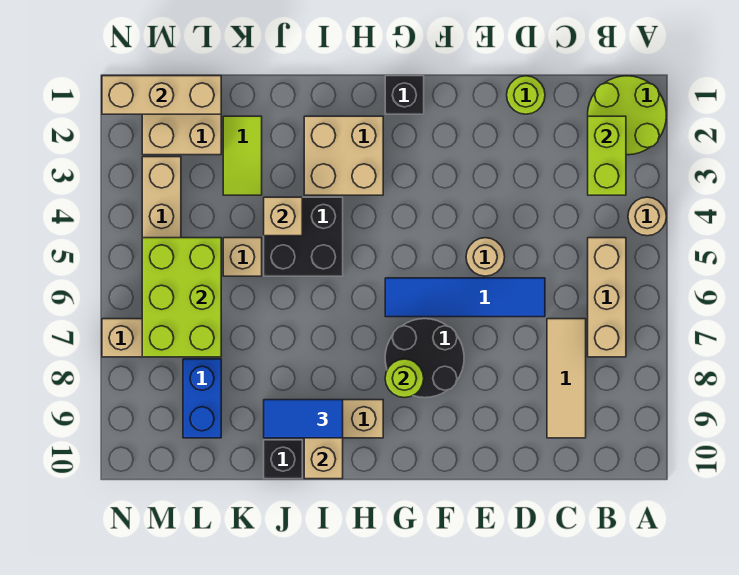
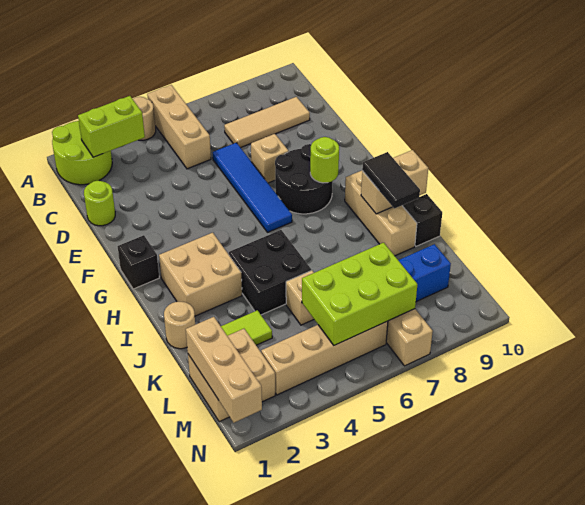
tan brick B5:B7 level 1 -> tan brick A5:C5 level 1
tan round brick E5 level 1 -> tan round brick J1 level 1
blue tile I9:J9 level 3 -> black tile I9:J9 level 3
tan brick J4 level 2 -> tan brick E7 level 1

